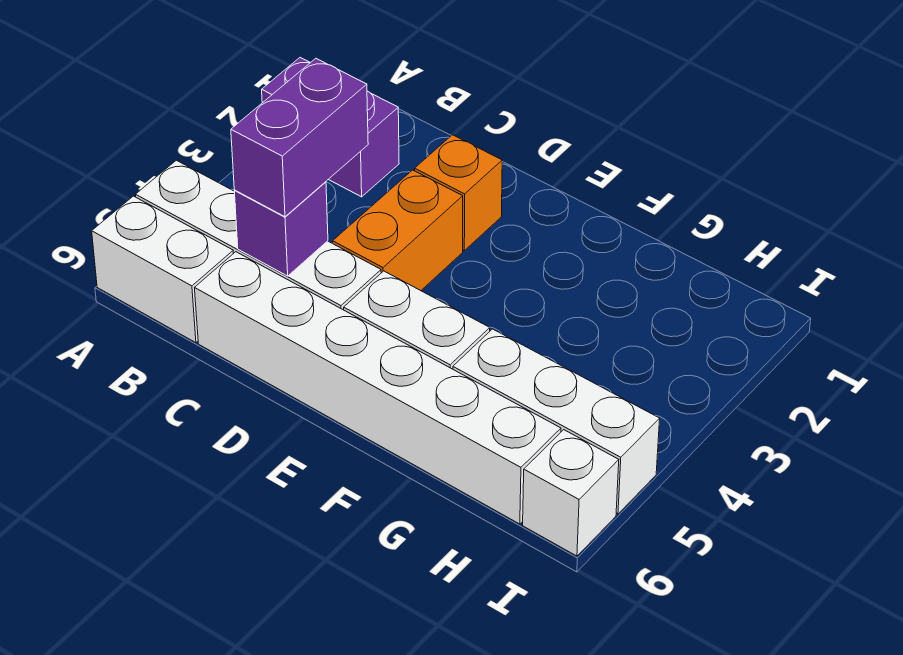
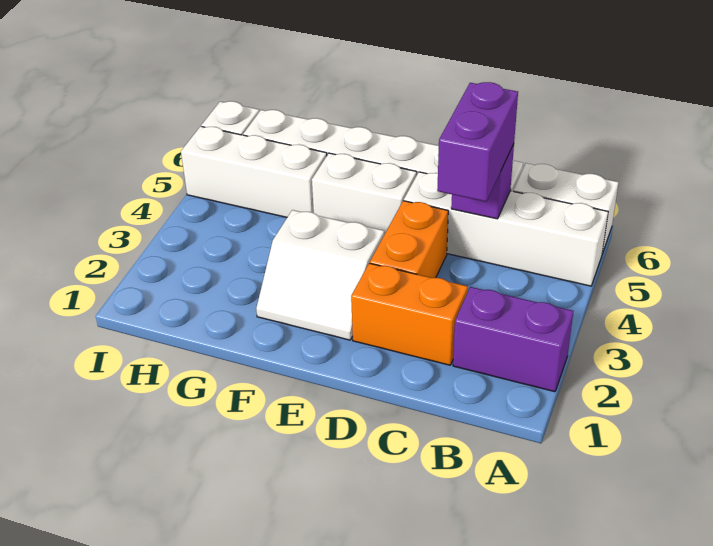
orange brick D2 level 1 -> orange brick C2:D2 level 1
none -> white slope E2:F3 level 1 top 3

